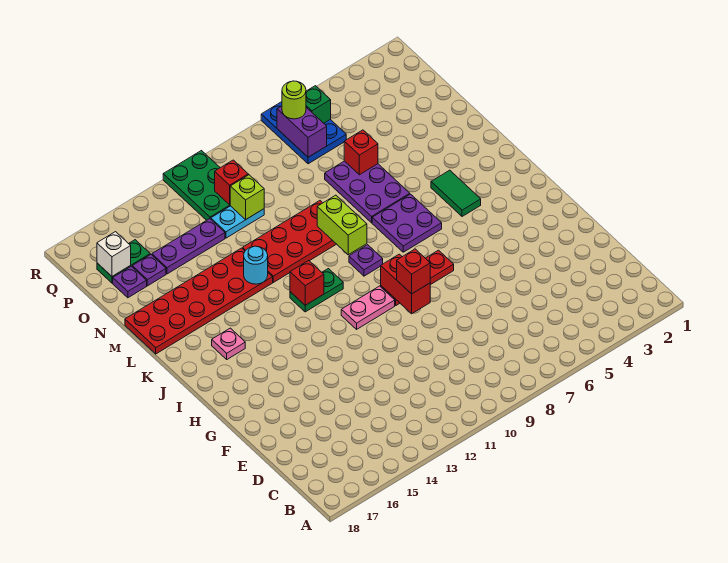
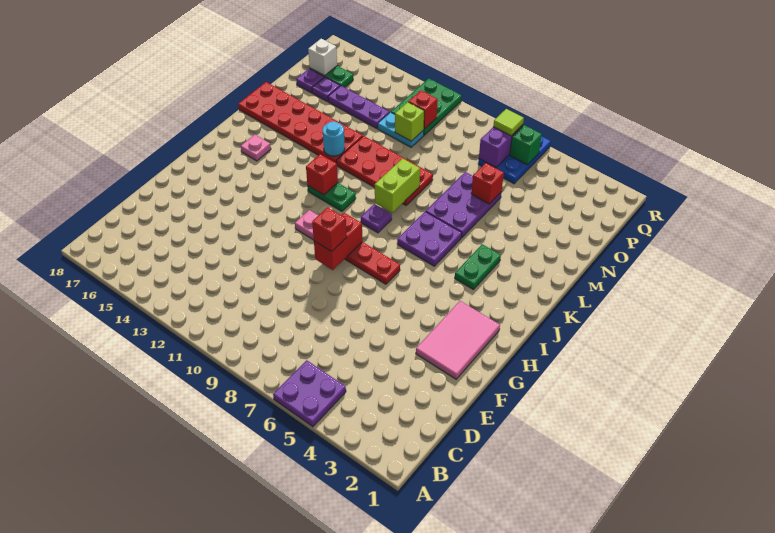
none -> purple plate A5:B6 level 1
none -> pink tile F2:H3 level 1
green tile J4:K4 level 1 -> green plate J4:K4 level 1
lime round brick Q7 level 3 -> lime tile Q7 level 3

